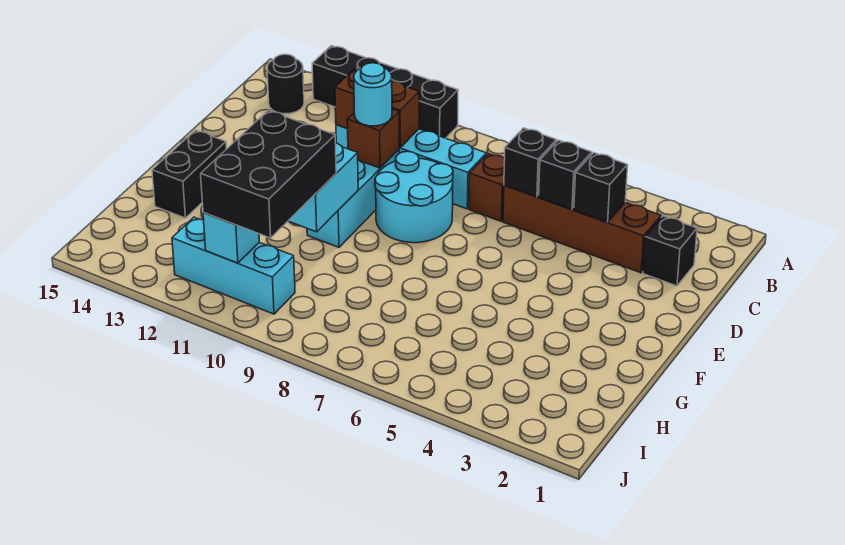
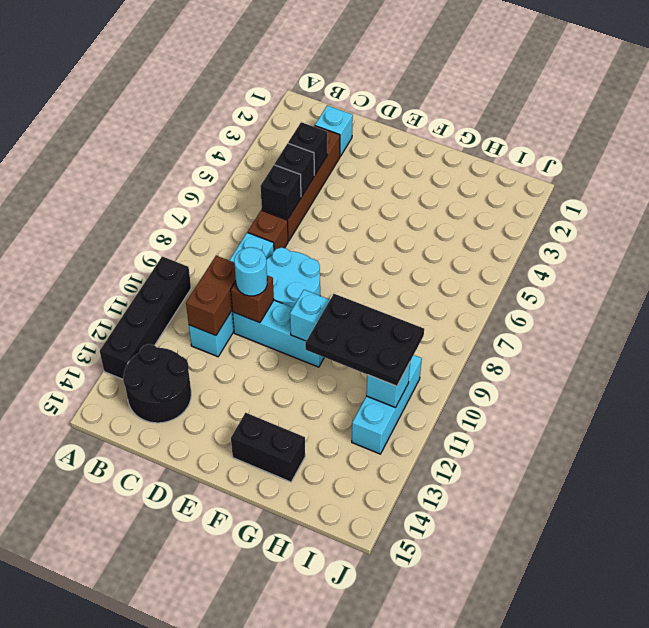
black round brick B14 level 1 -> black round brick B13:C14 level 1
black brick C2 level 1 -> cyan brick C2 level 1
black brick G10:I11 level 3 -> black plate G10:I11 level 3

